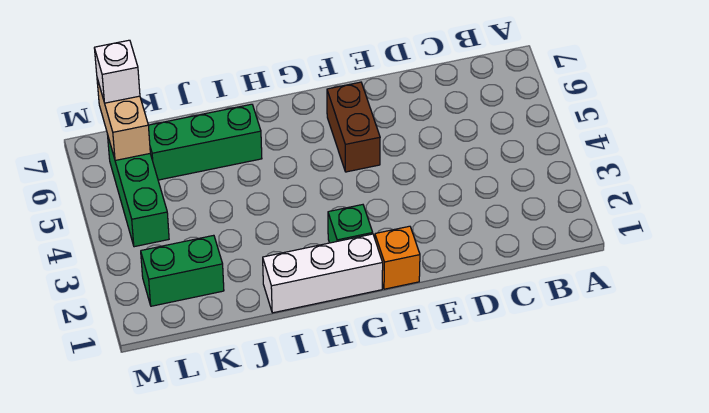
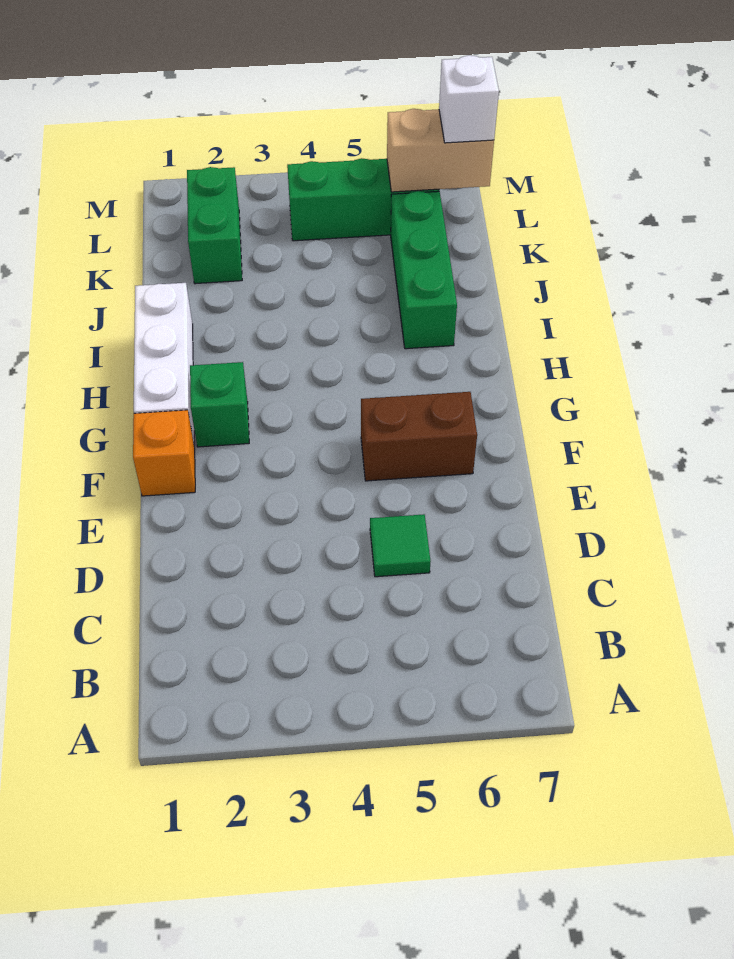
none -> green tile D5 level 1

